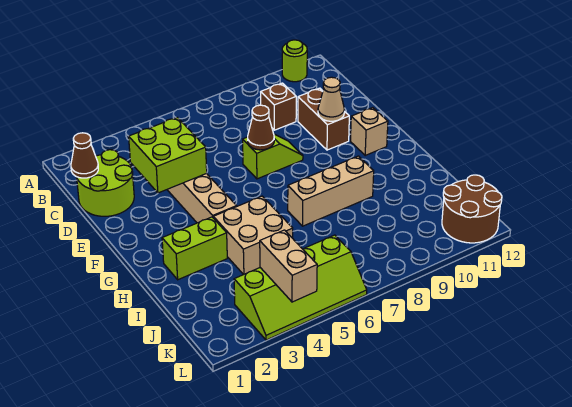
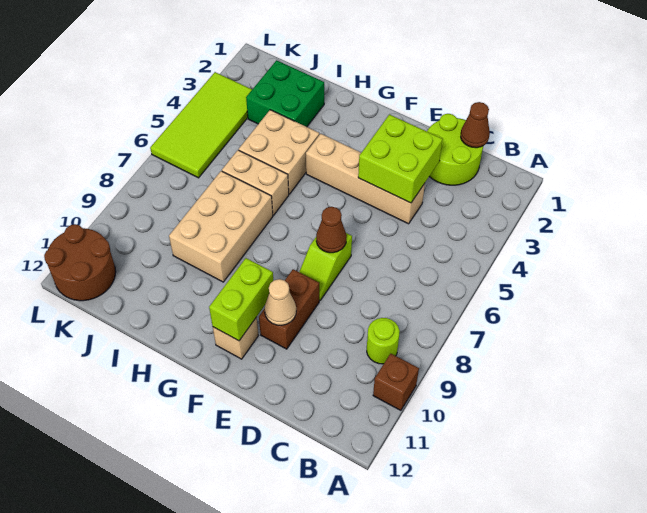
lime round brick A11 level 1 -> lime round brick B9 level 1
brown brick C9 level 1 -> brown brick A10 level 1
brown brick D10:E10 level 1 -> brown brick E9:E10 level 1
lime brick H2:H3 level 1 -> lime brick F10:F11 level 2
tan brick H7:H9 level 1 -> tan brick H7:I9 level 1
none -> green brick I2:J3 level 1
lime slope K3:L6 level 1 top K -> lime tile K3:L6 level 1
tan brick K4:L4 level 2 -> tan brick H6:I6 level 1

